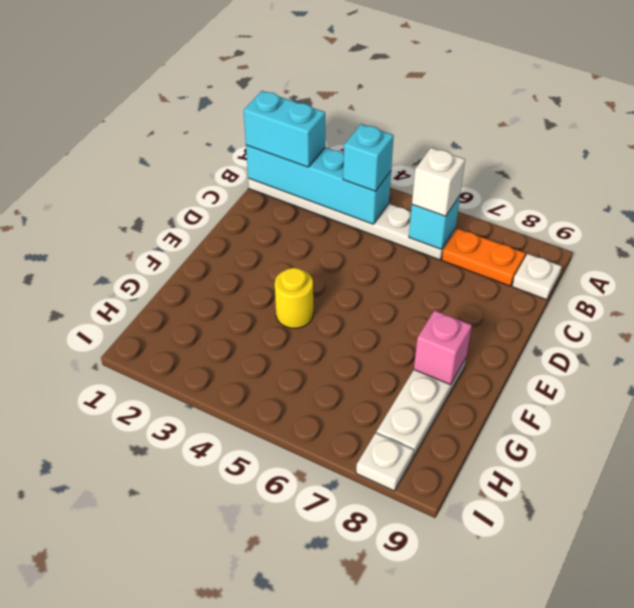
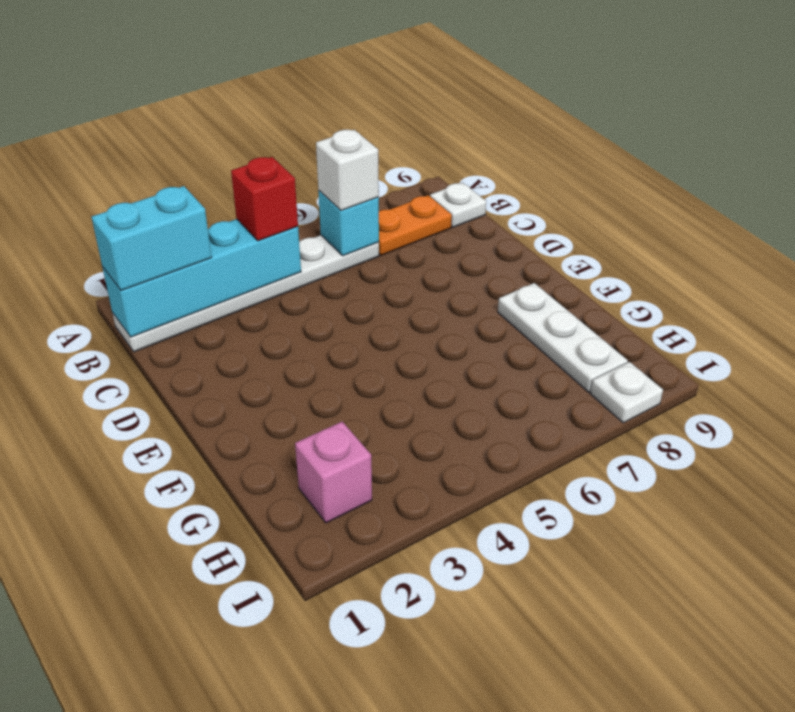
cyan brick B4 level 3 -> red brick B4 level 3
yellow round brick F4 level 1 -> none
pink brick F8 level 2 -> pink brick H2 level 1

